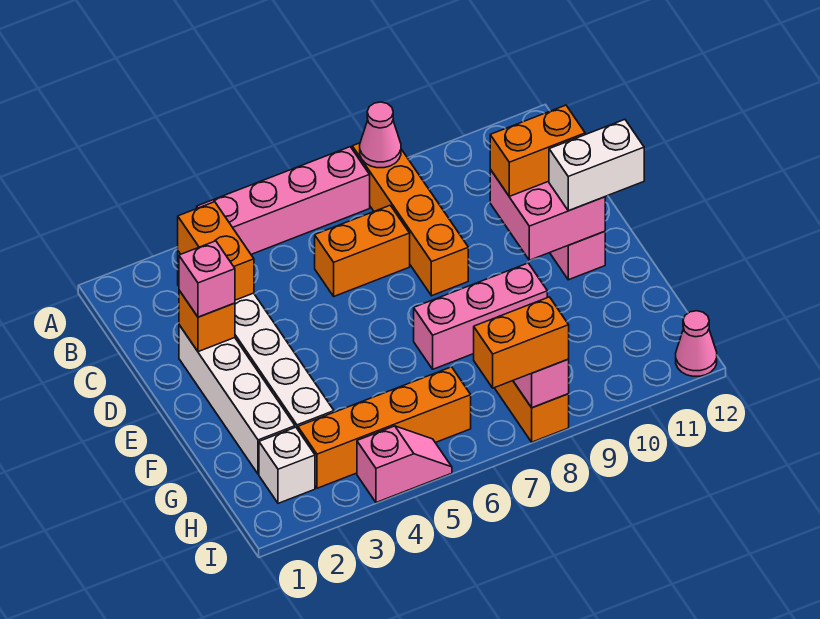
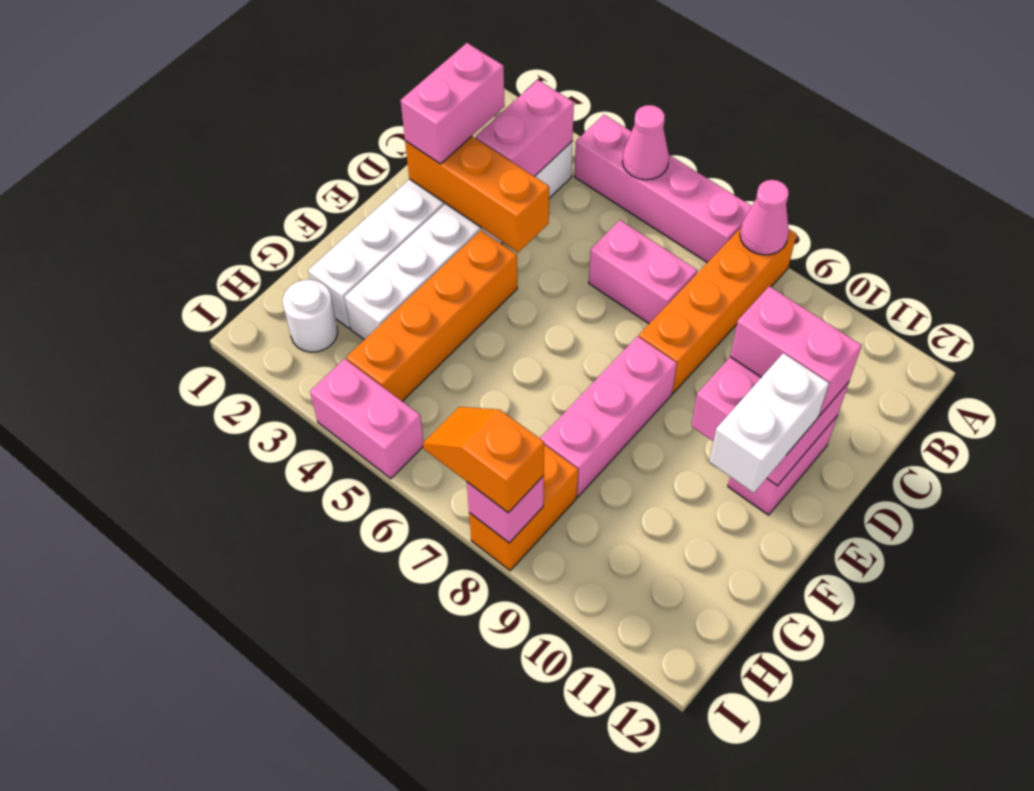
orange brick B3:C3 level 2 -> pink brick B3:C3 level 2
orange brick C6:C7 level 1 -> pink brick C6:C7 level 1
orange brick D2 level 2 -> orange brick D2:D4 level 2
pink brick D2 level 3 -> pink brick C2:D2 level 3
orange brick D10:D11 level 3 -> pink brick D10:D11 level 3
white brick E11:E12 level 3 -> white brick E11:F11 level 3
pink brick F7:F9 level 1 -> pink brick E8:G8 level 1
white brick H2 level 1 -> white round brick H2 level 1
orange brick H3:H6 level 1 -> orange brick E4:H4 level 1
pink slope I4:I5 level 1 top 4 -> pink brick I4:I5 level 1
orange brick I7:I8 level 3 -> orange slope I7:I8 level 3 top 8
pink cone I12 level 1 -> pink cone A5 level 2

